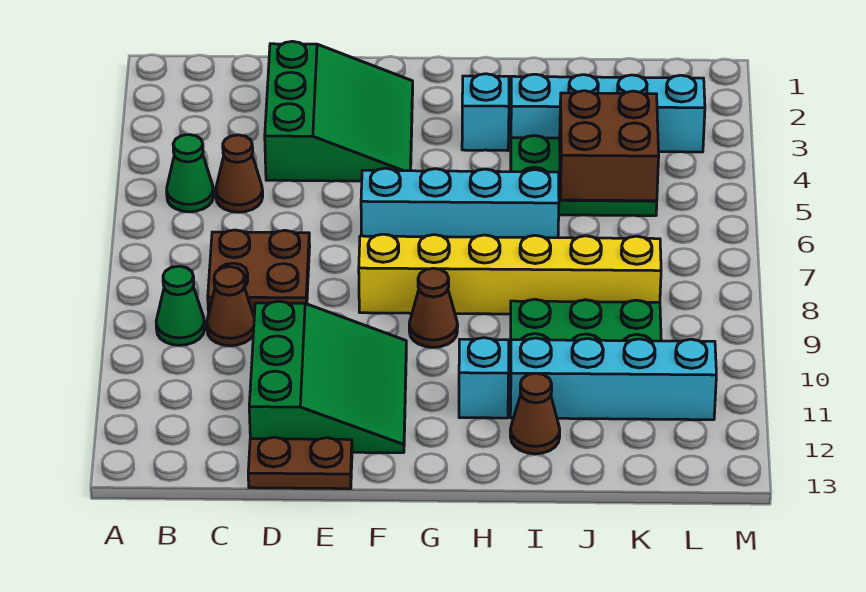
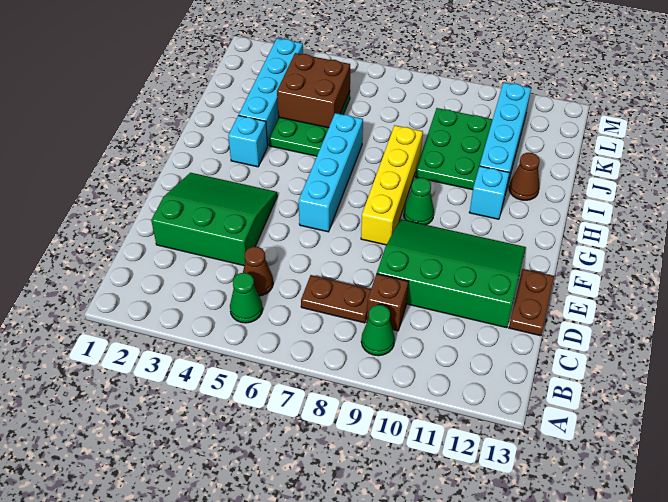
brown plate C7:D8 level 1 -> brown plate C7:C8 level 1
brown cone C9 level 1 -> brown brick C9 level 1
green slope D10:F12 level 1 top D -> green slope D9:F12 level 1 top D
yellow brick F8:K8 level 1 -> yellow brick F8:I8 level 1
brown cone G9 level 1 -> green cone G9 level 1

